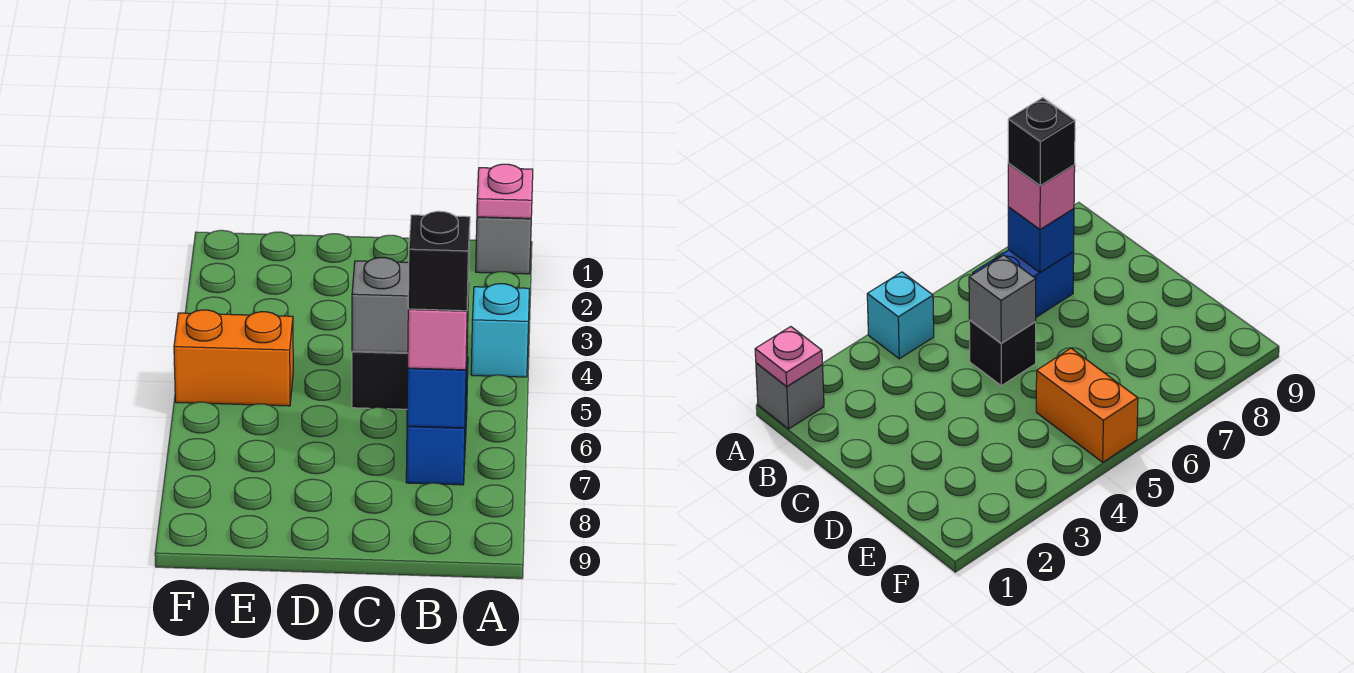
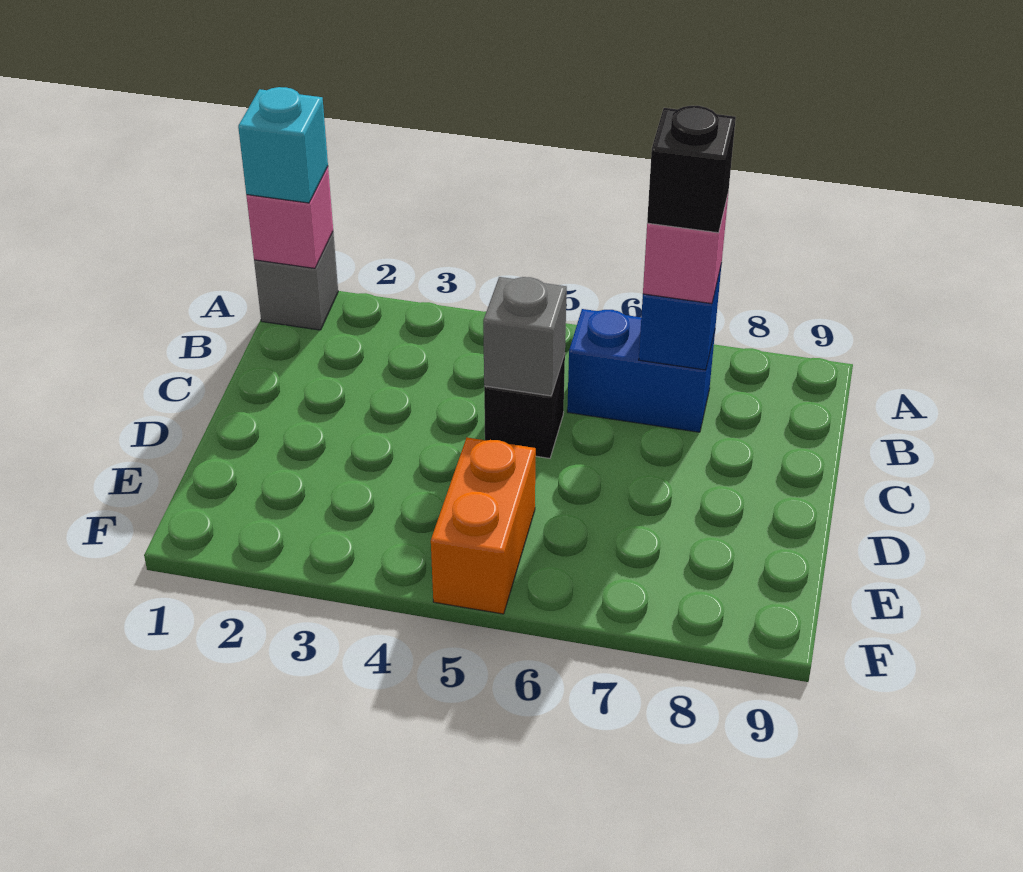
pink plate A1 level 2 -> pink brick A1 level 2
cyan brick A4 level 1 -> cyan brick A1 level 3

